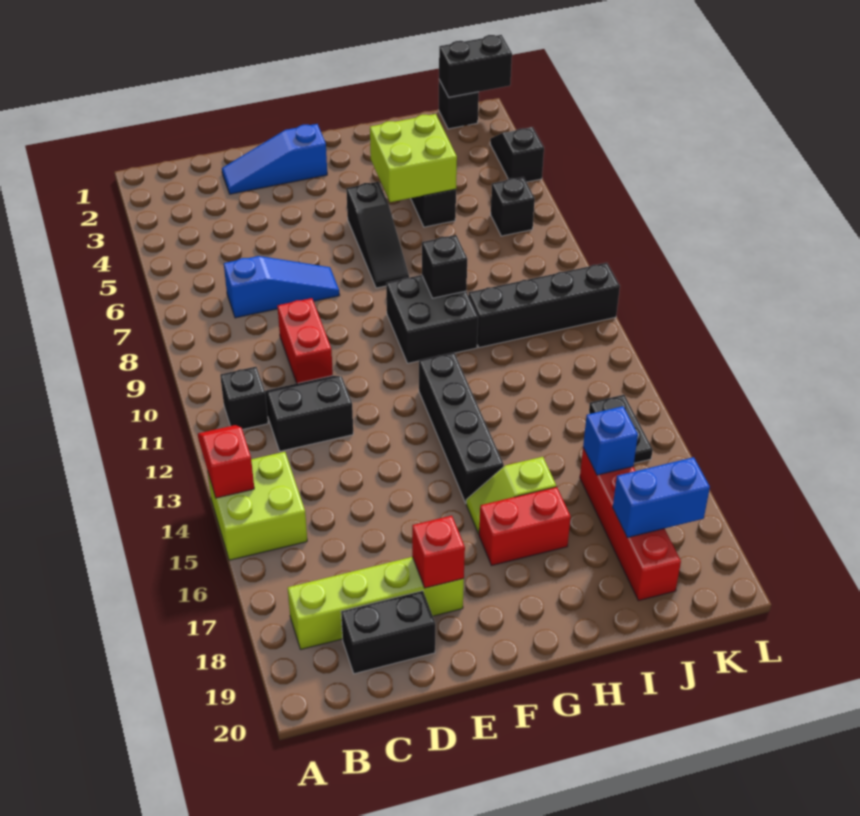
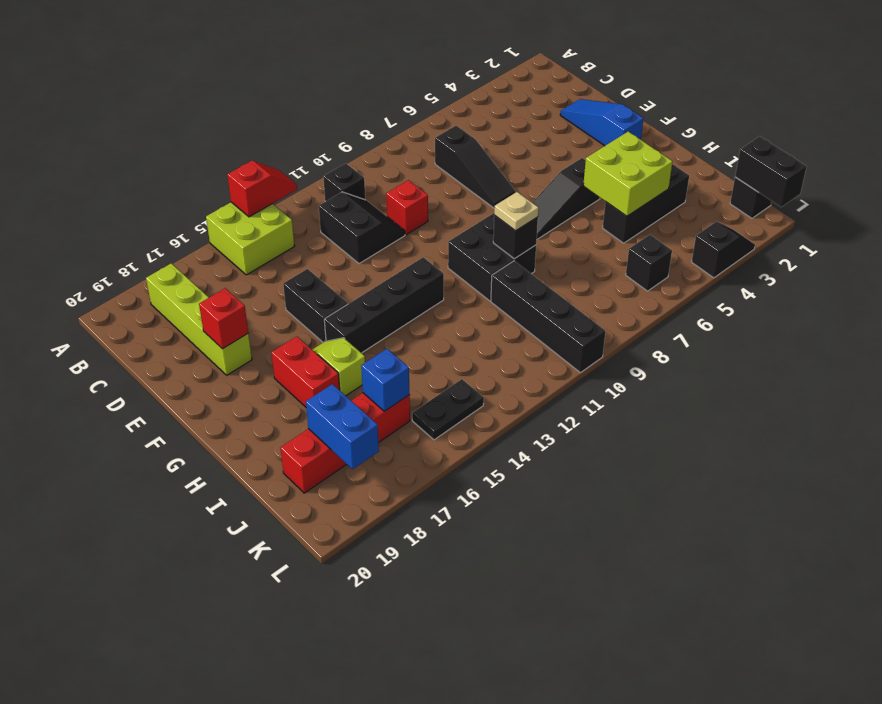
blue slope C7:E7 level 1 top C -> black slope C7:E7 level 1 top C
black brick C19:D19 level 1 -> black brick E15:F15 level 1
red brick D9:D10 level 1 -> red brick D10 level 1
none -> tan plate H9 level 3

